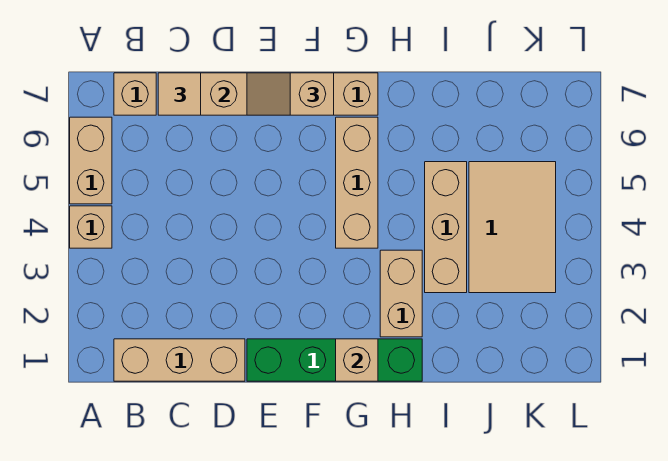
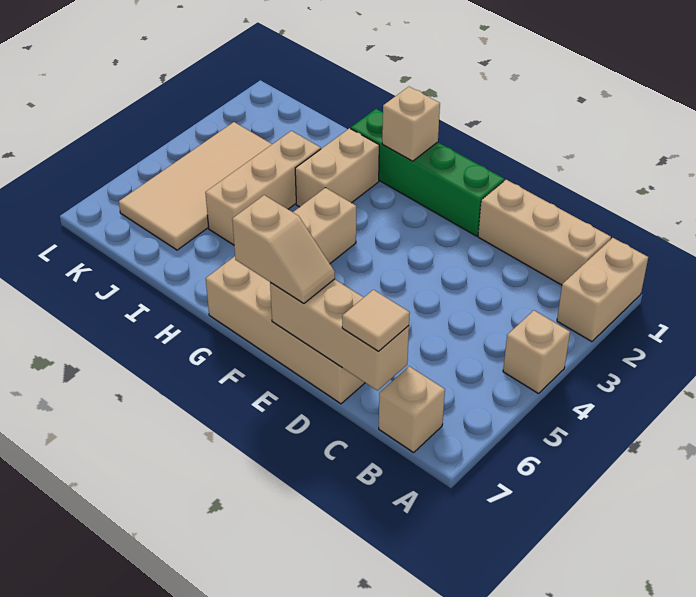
tan brick A5:A6 level 1 -> tan brick A1:A2 level 1
tan tile J3:K5 level 1 -> tan tile J3:K6 level 1

